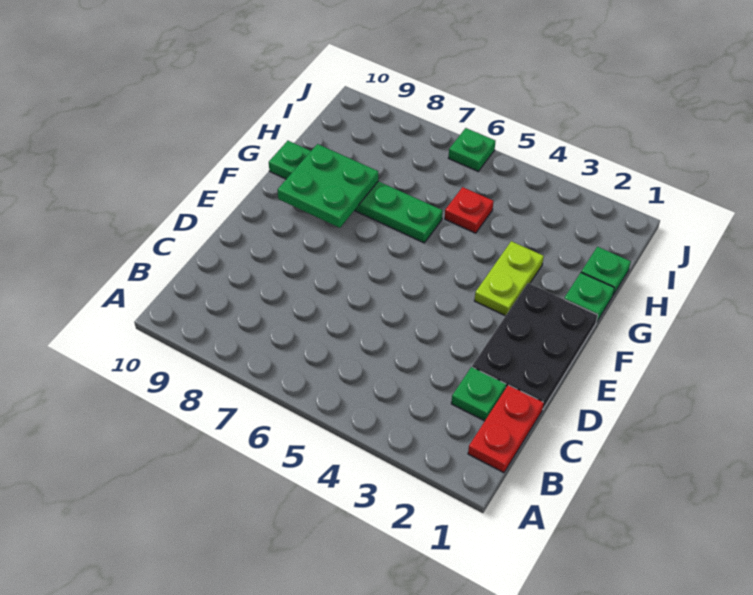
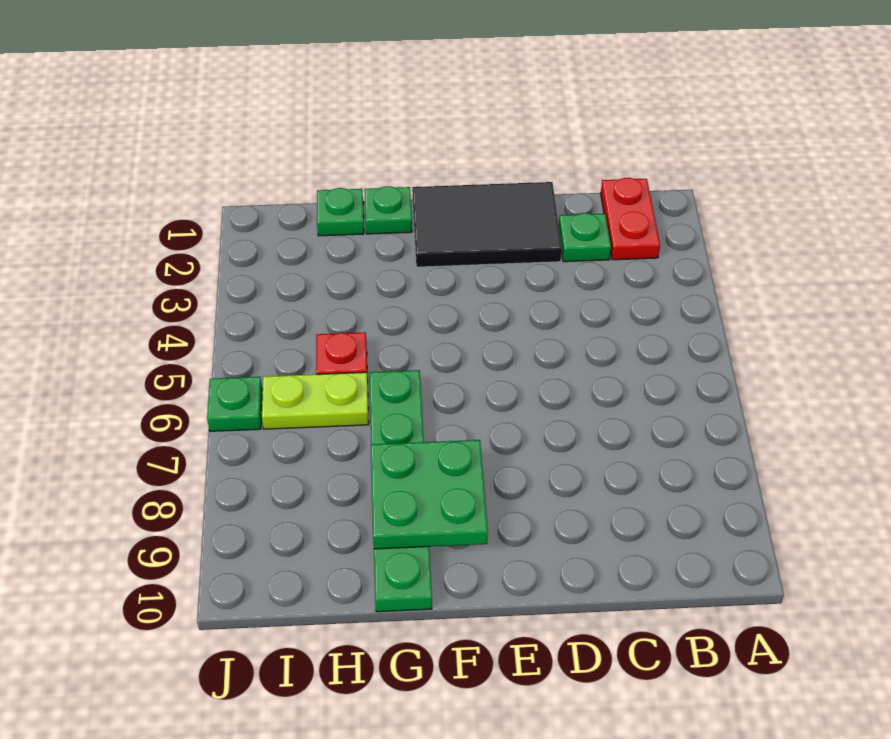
red plate B1:C1 level 1 -> red plate B1:B2 level 1
black plate D1:F2 level 1 -> black tile D1:F2 level 1
lime plate F3:G3 level 1 -> lime plate H6:I6 level 1

